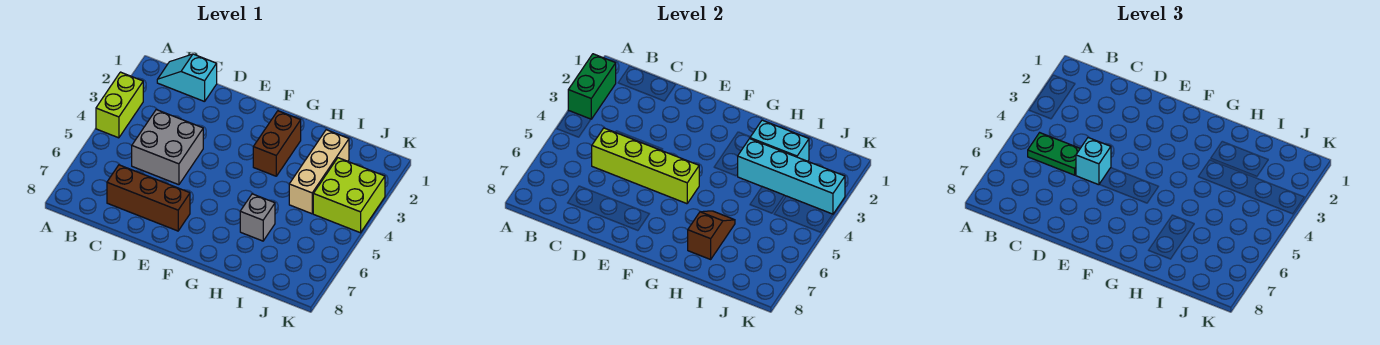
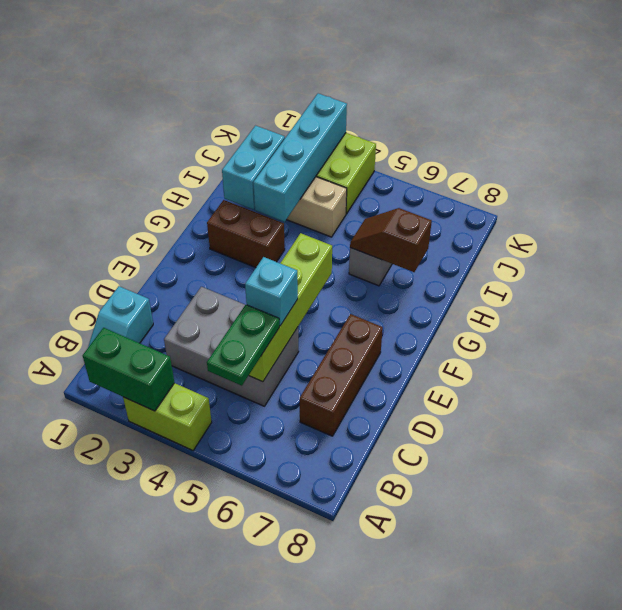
grey brick C4:D5 level 1 -> grey brick C3:D5 level 1

